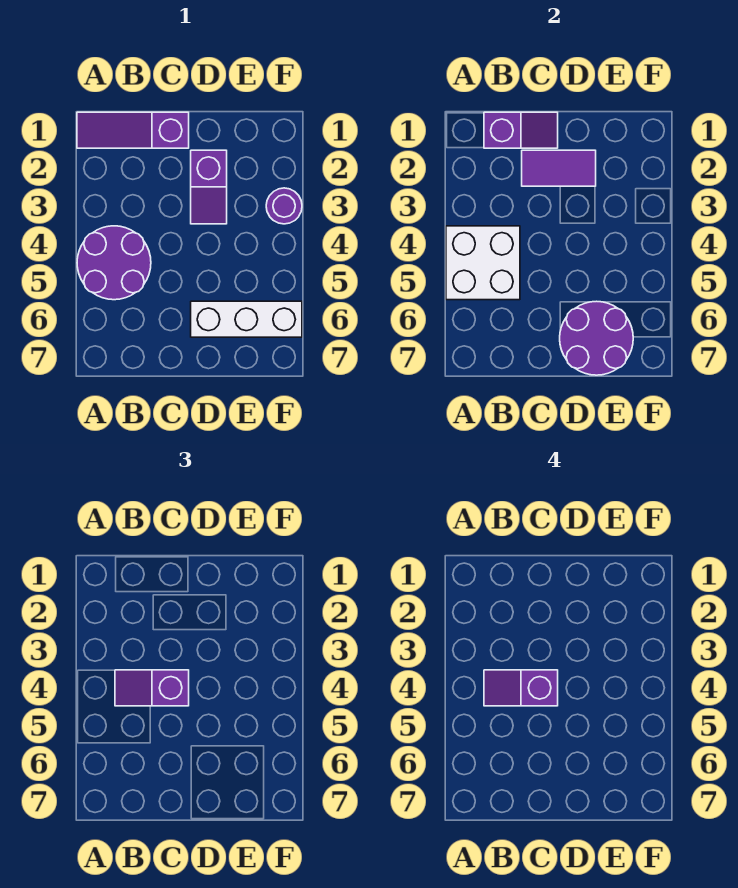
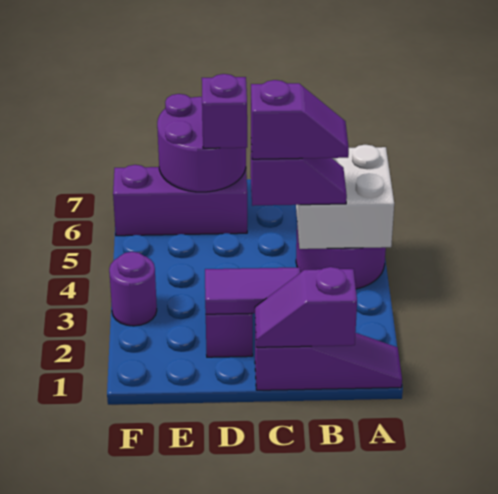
white brick D6:F6 level 1 -> purple brick D6:F6 level 1
none -> purple brick D6 level 3

